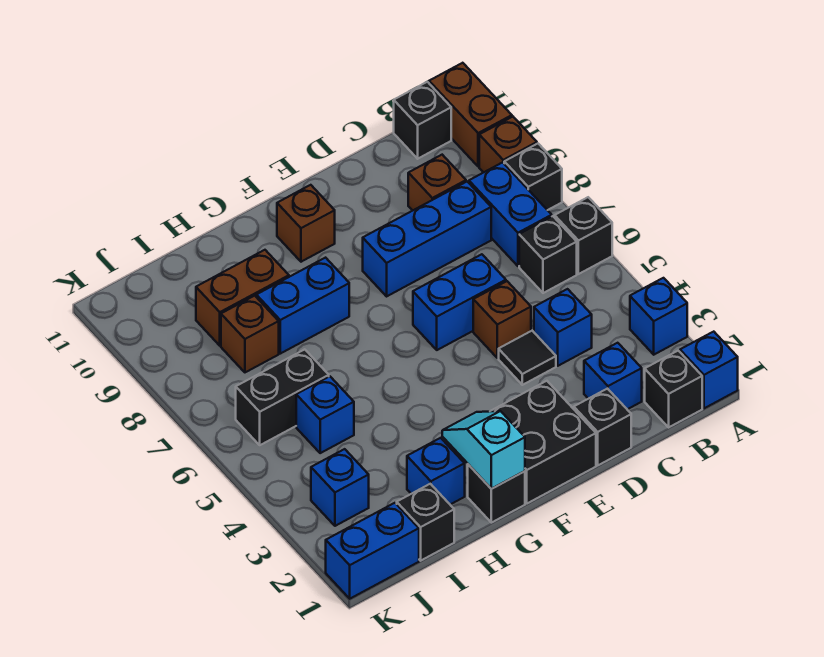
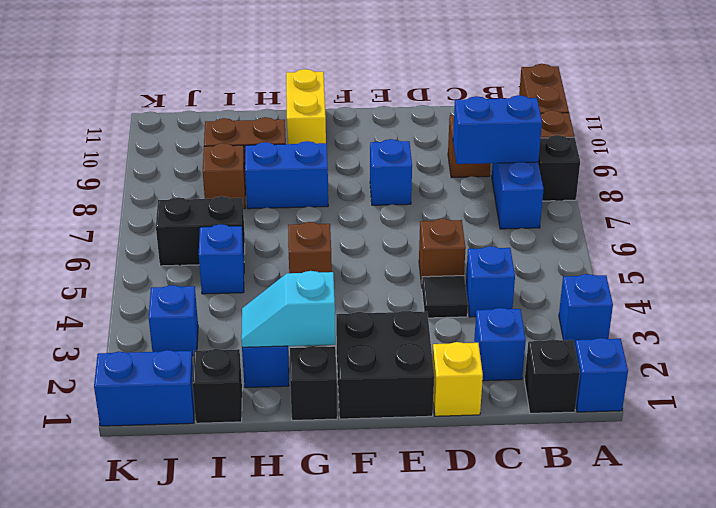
black brick A6 level 1 -> none
black brick B6 level 1 -> none
black brick B11 level 1 -> none
blue brick C8:E8 level 1 -> blue brick E8 level 1
black brick D1 level 1 -> yellow brick D1 level 1
blue brick D6:E6 level 1 -> blue brick B8:C8 level 2
brown brick F10 level 1 -> brown brick G5 level 1
cyan slope G1:G2 level 2 top 1 -> cyan slope G2:H2 level 2 top G
none -> yellow brick G10:G11 level 1

